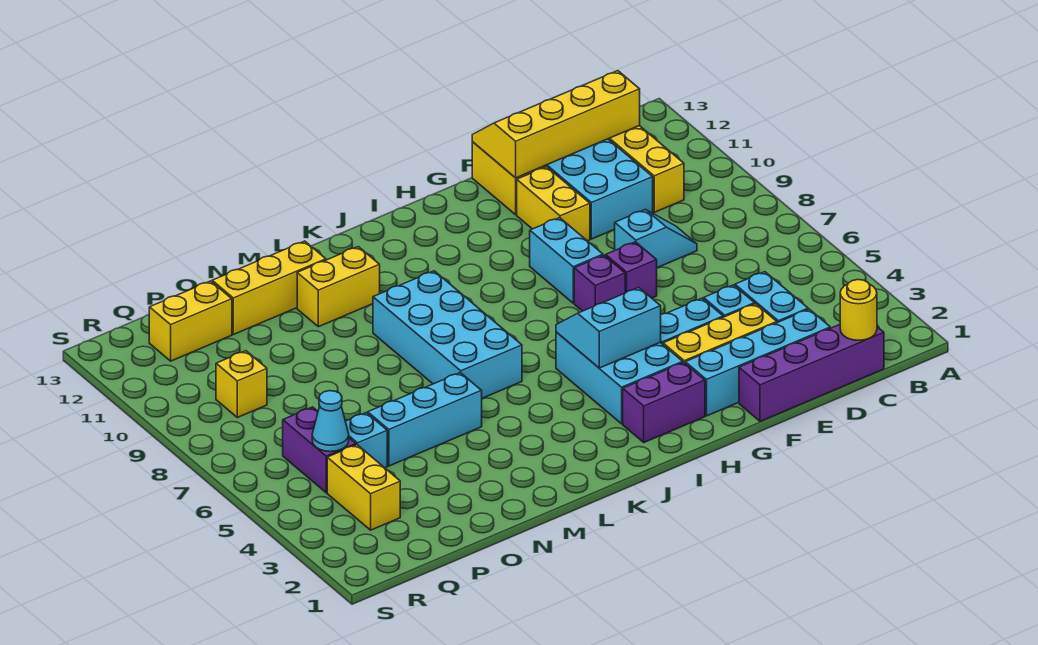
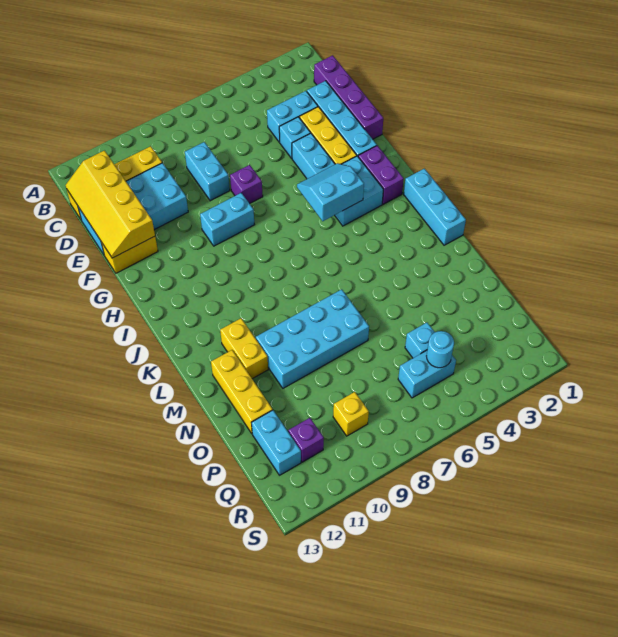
yellow round brick C1 level 2 -> none
cyan slope D8:E8 level 1 top E -> cyan brick D8:E8 level 1
yellow brick F10:F11 level 1 -> none
purple brick G7 level 1 -> purple brick Q11 level 1
cyan brick H3:I5 level 1 -> cyan brick H3:I4 level 1
cyan slope H4:I5 level 2 top 4 -> cyan slope H4:I5 level 2 top I
cyan brick K6:L9 level 1 -> cyan brick M7:N10 level 1
cyan brick M5:O5 level 1 -> cyan brick J1:L1 level 1
yellow brick P12:Q12 level 1 -> cyan brick P12:Q12 level 1
yellow brick Q3:Q4 level 1 -> none
purple brick Q5:Q6 level 1 -> cyan brick Q5:Q6 level 1
cyan cone Q5 level 2 -> cyan round brick Q5 level 2

